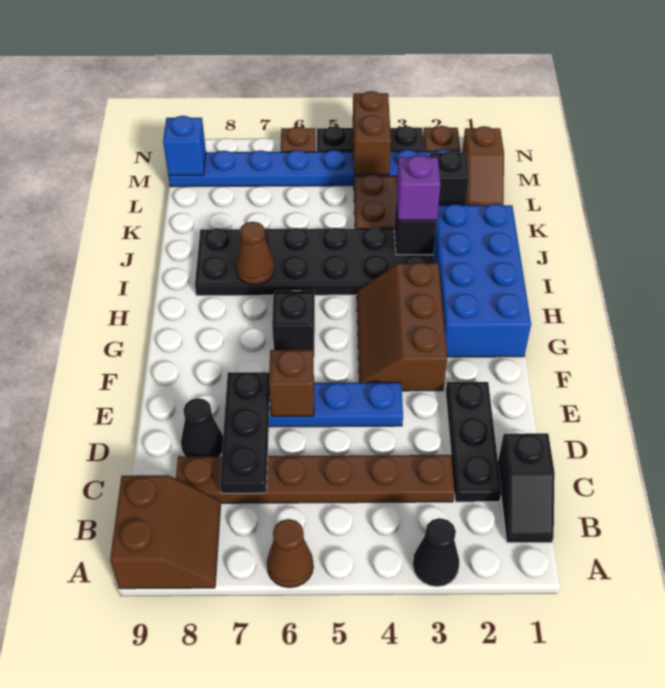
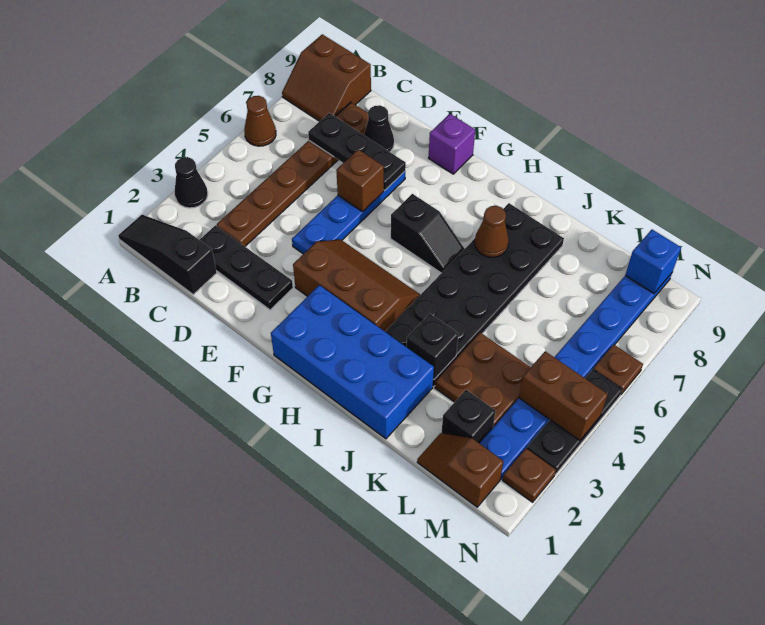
black slope B1:C1 level 1 top C -> black slope A1:C1 level 1 top C
purple brick J3 level 3 -> purple brick F9 level 1

